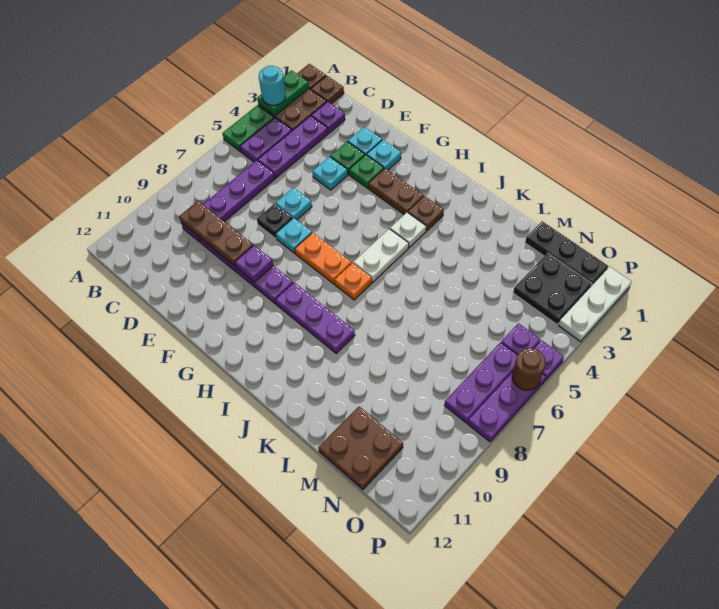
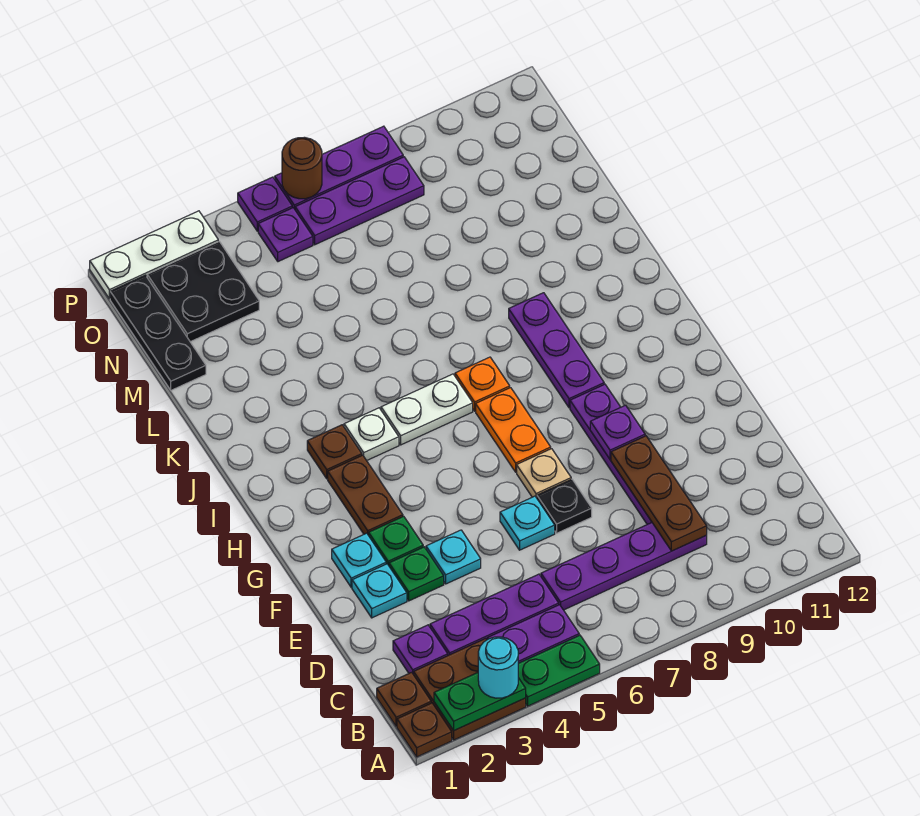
cyan plate F7 level 1 -> tan plate F7 level 1
brown plate M11:N12 level 1 -> none

